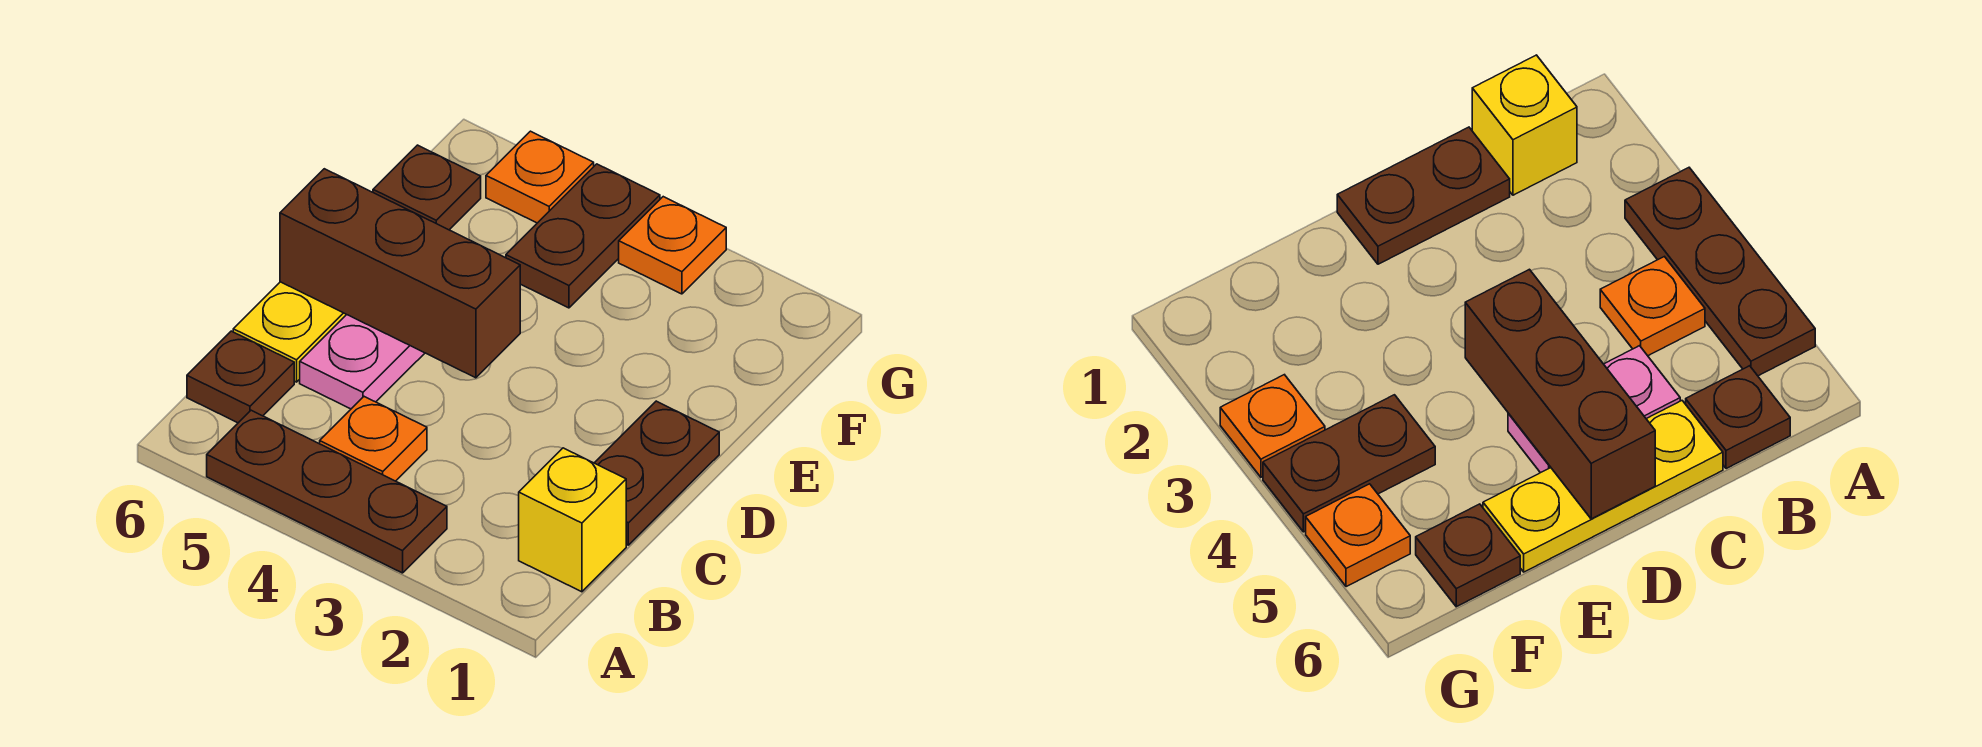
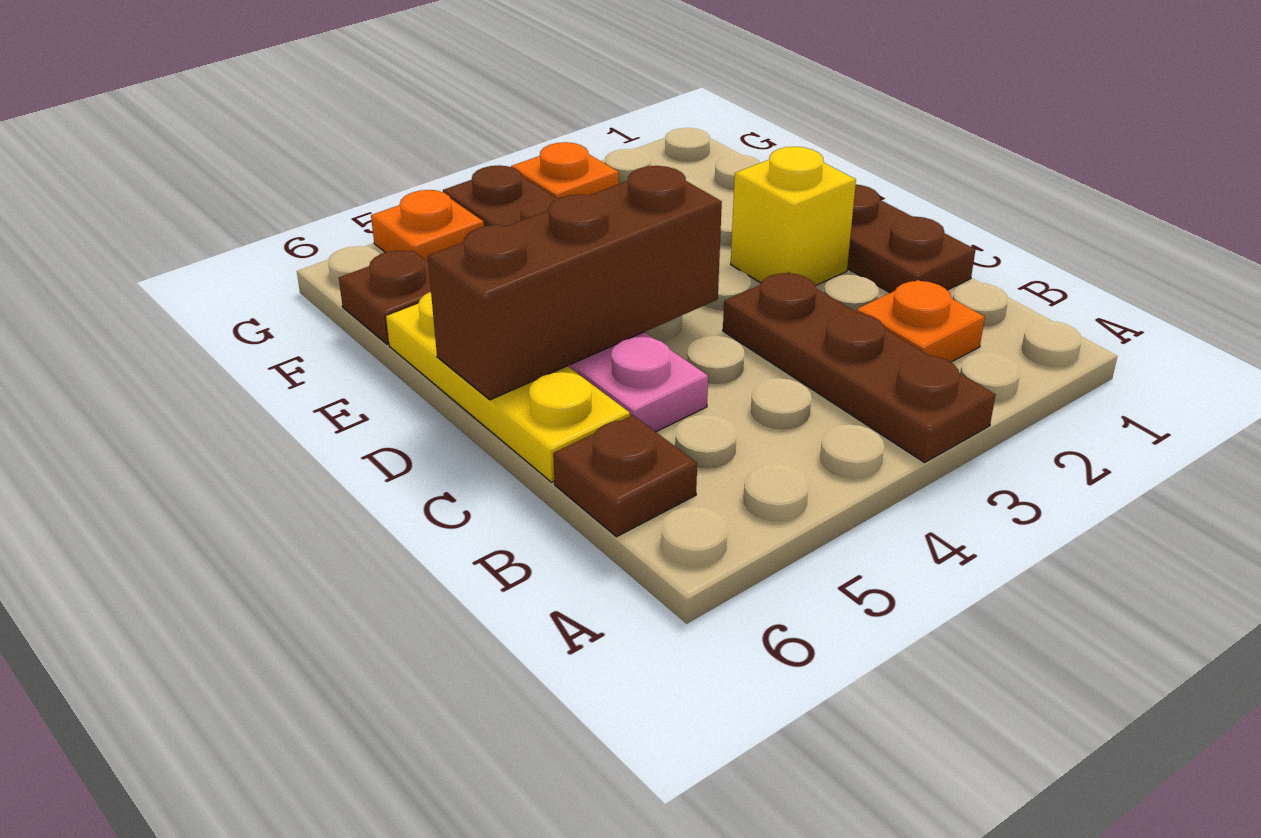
brown plate A3:A5 level 1 -> brown plate A3:C3 level 1
yellow brick B1 level 1 -> yellow brick D2 level 1
orange plate B4 level 1 -> orange plate B2 level 1

